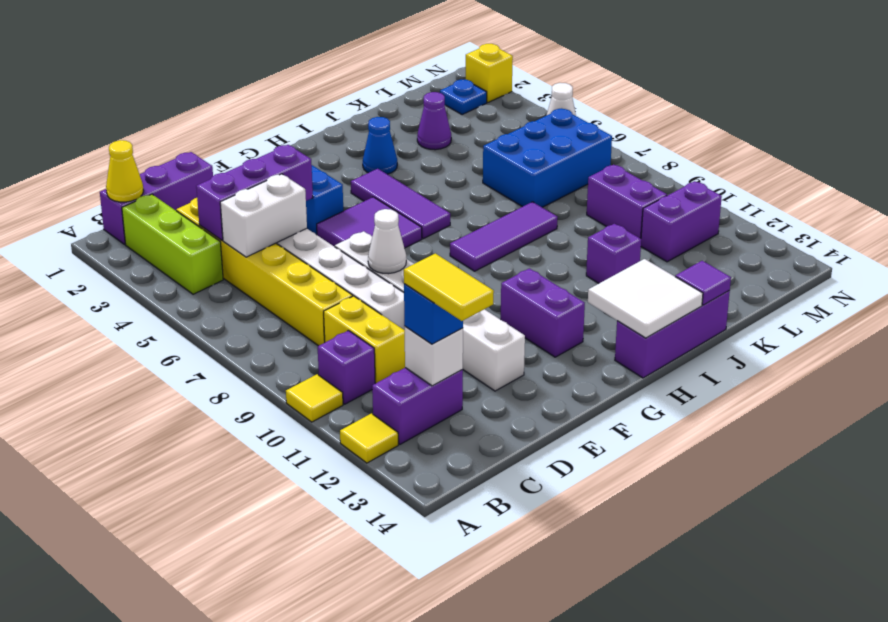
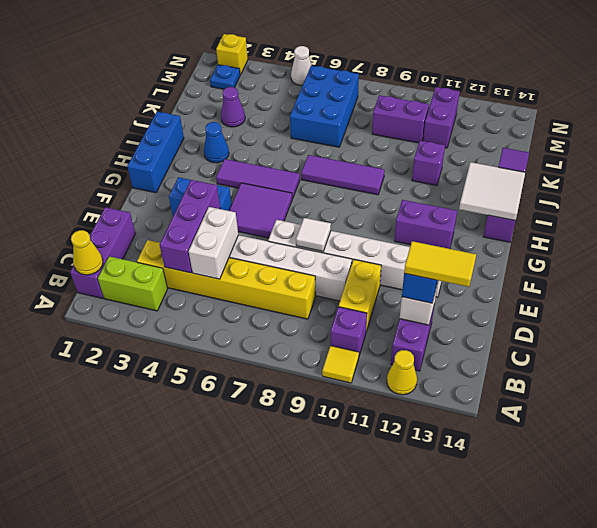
yellow tile A12 level 1 -> yellow cone A12 level 1
lime brick B2:B4 level 1 -> lime brick B2:B3 level 1
yellow brick C9:C10 level 1 -> yellow brick C10:D10 level 1
white cone E8 level 2 -> white tile E8 level 2
none -> blue brick G1:I1 level 1
purple tile H8:J8 level 1 -> purple tile I7:I9 level 1

